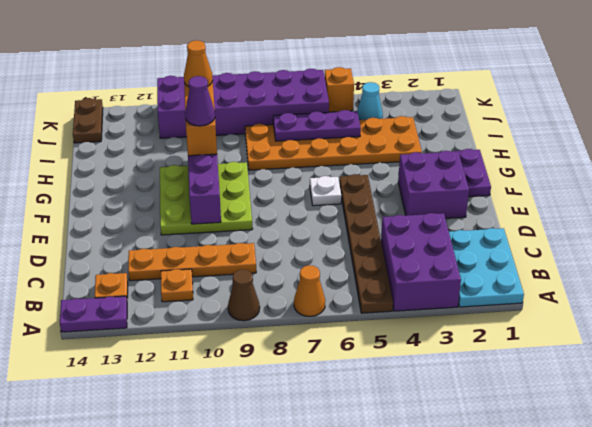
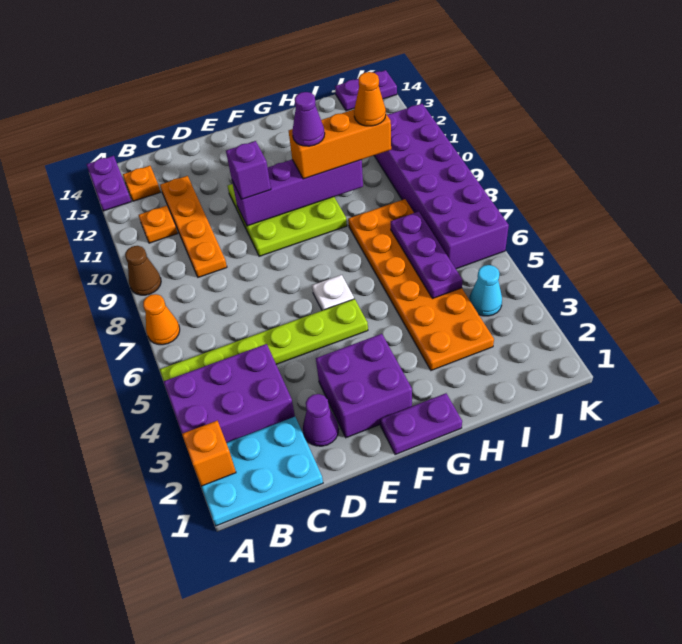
brown plate A5:F5 level 1 -> lime plate A5:F5 level 1
none -> purple cone D2 level 1
none -> purple brick E10 level 3
brown plate J14:K14 level 1 -> purple plate J14:K14 level 1
orange brick K5 level 1 -> orange brick A2 level 2

